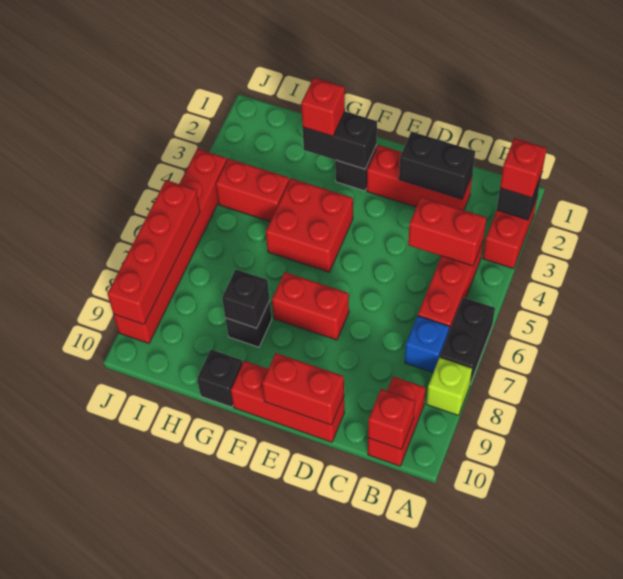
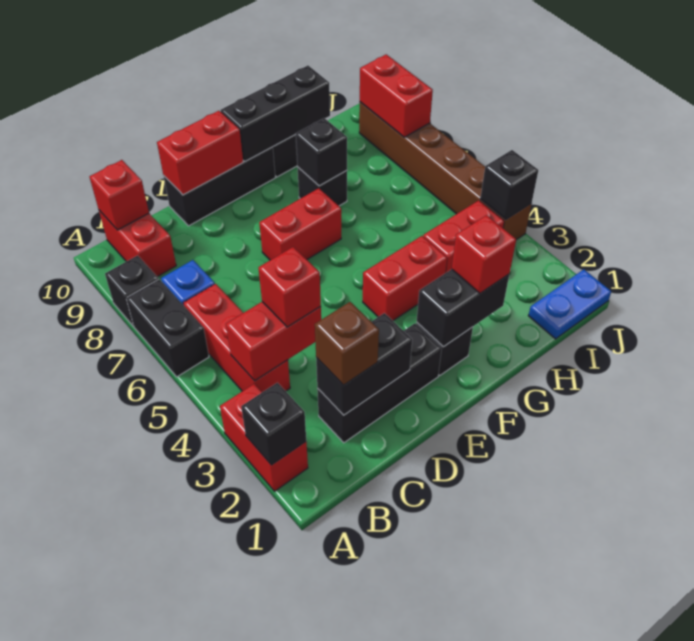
red brick A2 level 3 -> red brick C4 level 3
lime brick A8 level 1 -> black brick A8 level 1
red brick C2:E2 level 1 -> black brick C2:E2 level 1
none -> brown brick C2 level 3
red brick D10:F10 level 1 -> black brick D10:F10 level 1
red brick F4:G5 level 1 -> red brick F4:G4 level 1
none -> black brick F10:H10 level 2
none -> blue plate I1:J1 level 1
red brick J4:J9 level 1 -> brown brick J4:J9 level 1
none -> black brick J4 level 2
red brick J6:J9 level 2 -> red brick J8:J9 level 2

